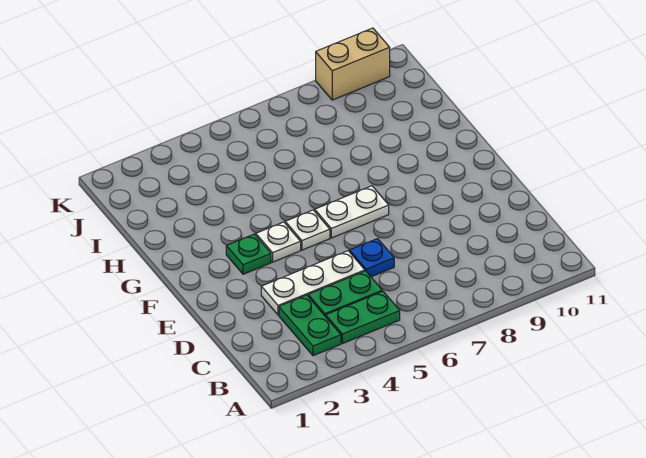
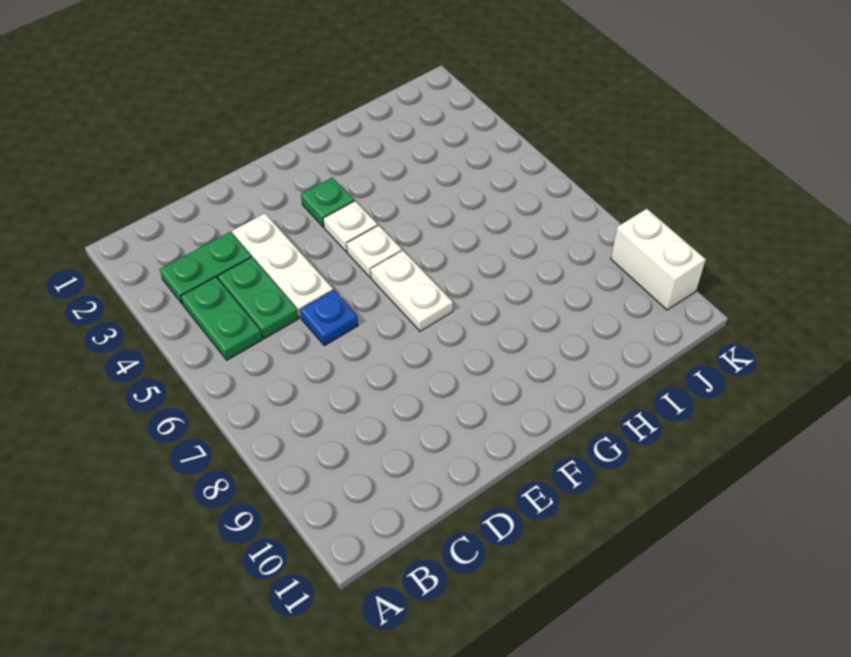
tan brick K9:K10 level 1 -> white brick K9:K10 level 1

